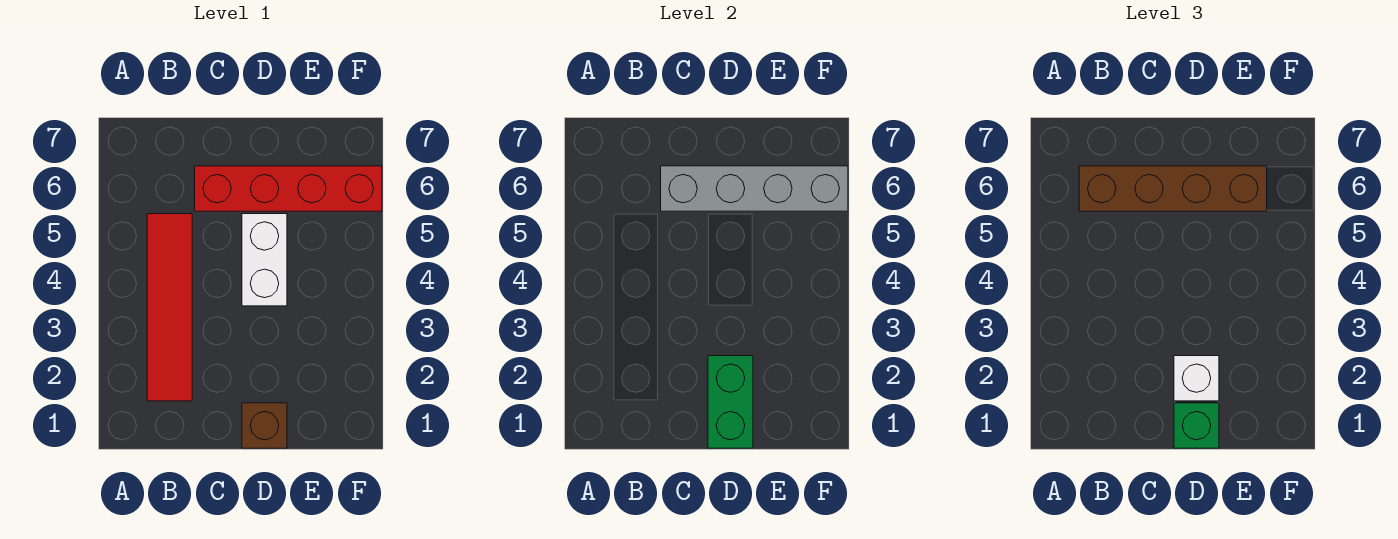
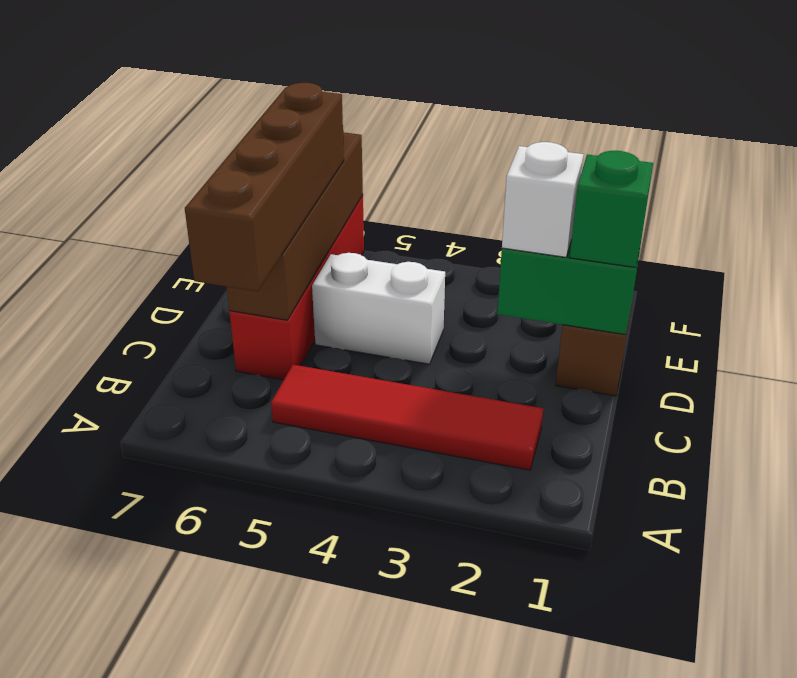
grey brick C6:F6 level 2 -> brown brick C6:F6 level 2

